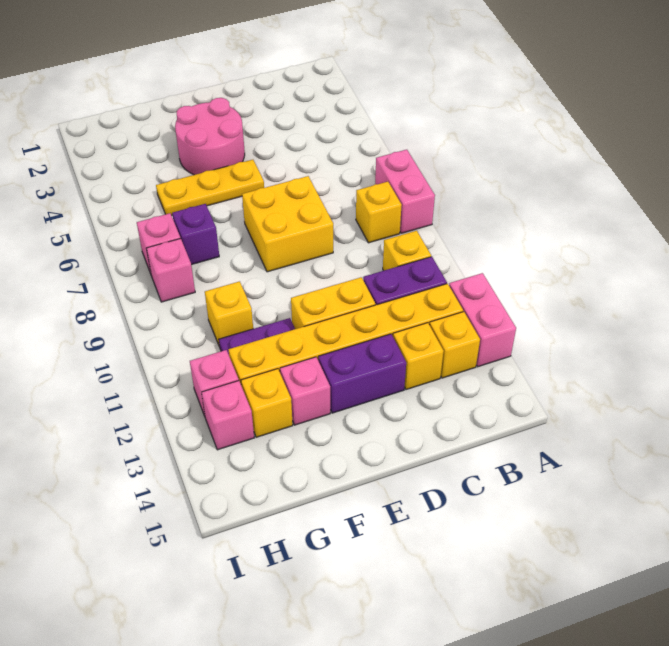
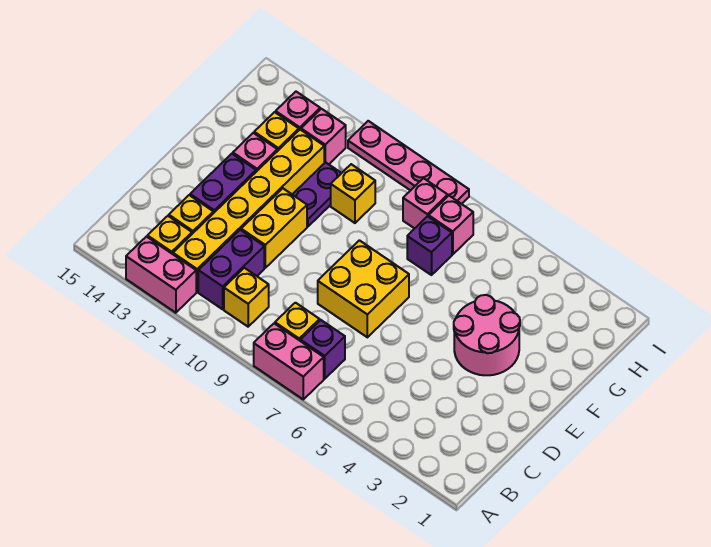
none -> purple brick B7 level 1
yellow plate E5:G5 level 1 -> none
none -> pink plate I8:I11 level 1

